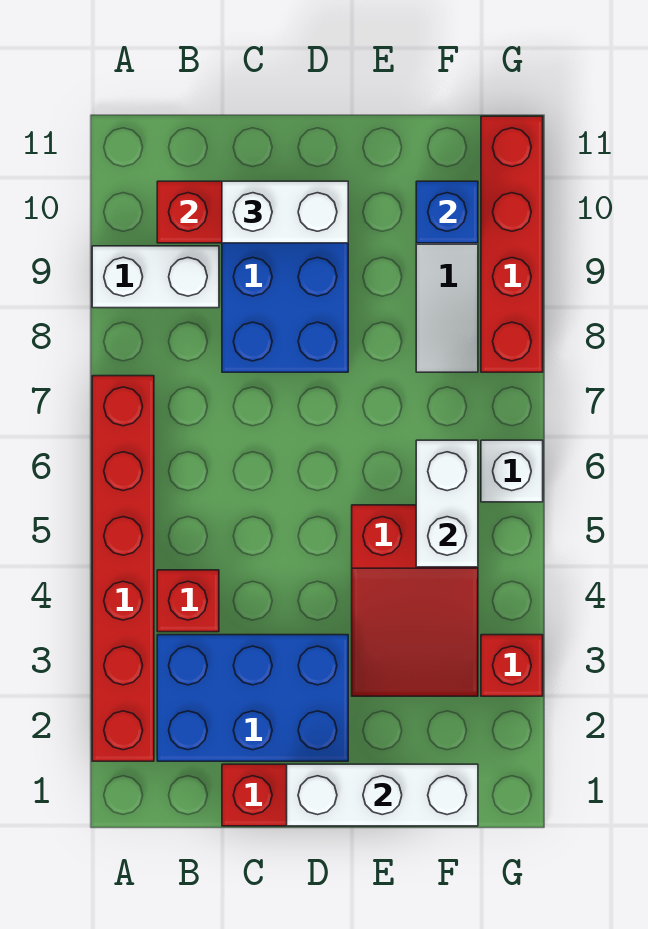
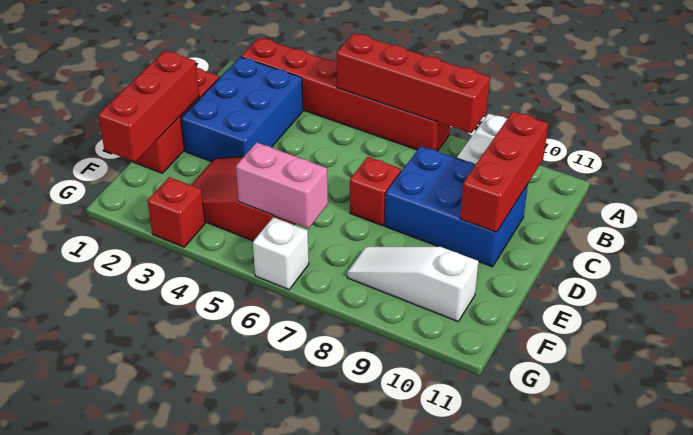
red brick B4 level 1 -> red brick D7 level 1
white brick C10:D10 level 3 -> none
white brick D1:F1 level 2 -> red brick D1:F1 level 2
white brick F5:F6 level 2 -> pink brick F5:F6 level 2
blue brick F10 level 2 -> none
red brick G8:G11 level 1 -> red brick A5:A8 level 2

